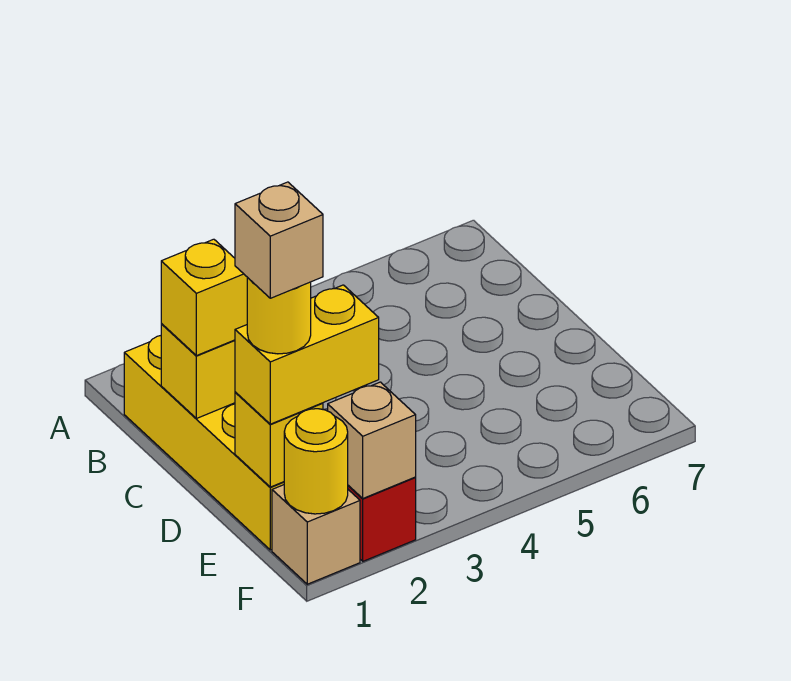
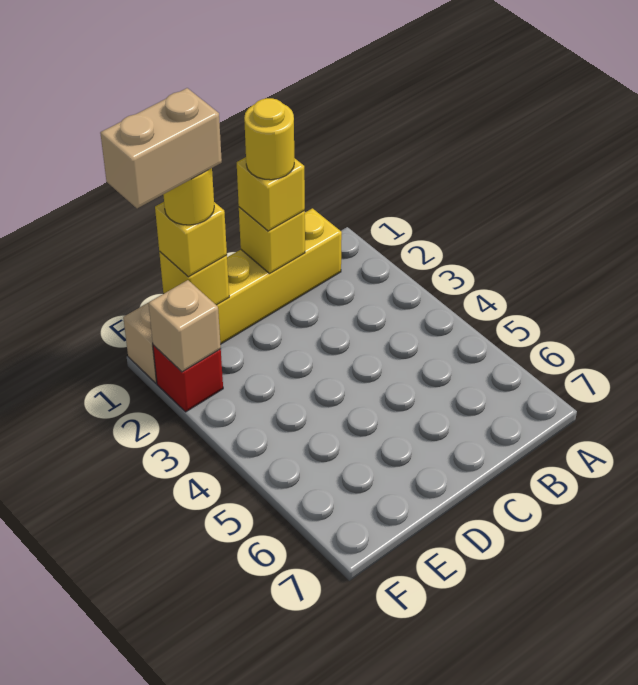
yellow brick E1:E2 level 3 -> yellow brick E1 level 3
tan brick E1 level 5 -> tan brick E1:F1 level 5
yellow round brick F1 level 2 -> yellow round brick C1 level 4

